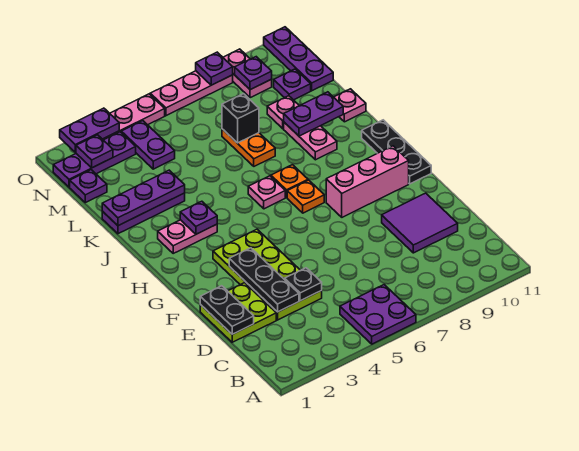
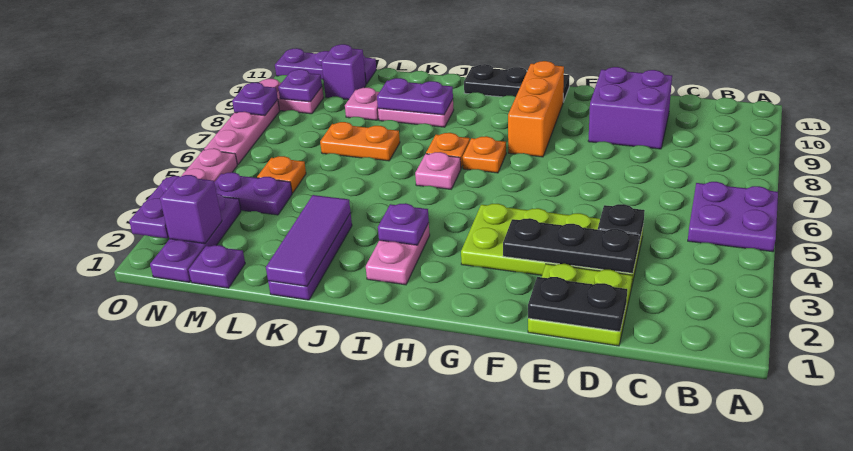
purple tile D9:E10 level 1 -> purple brick D9:E10 level 1
pink brick G8:G10 level 1 -> orange brick G8:G10 level 1
purple plate K1:K3 level 2 -> purple tile K1:K3 level 2
purple plate K9:K10 level 2 -> purple plate J9:K9 level 2
pink plate K11 level 1 -> none
black brick L7 level 2 -> none
none -> orange plate M5 level 1
purple plate M10 level 1 -> purple brick M10 level 1
purple plate N2 level 2 -> purple brick N2 level 2

